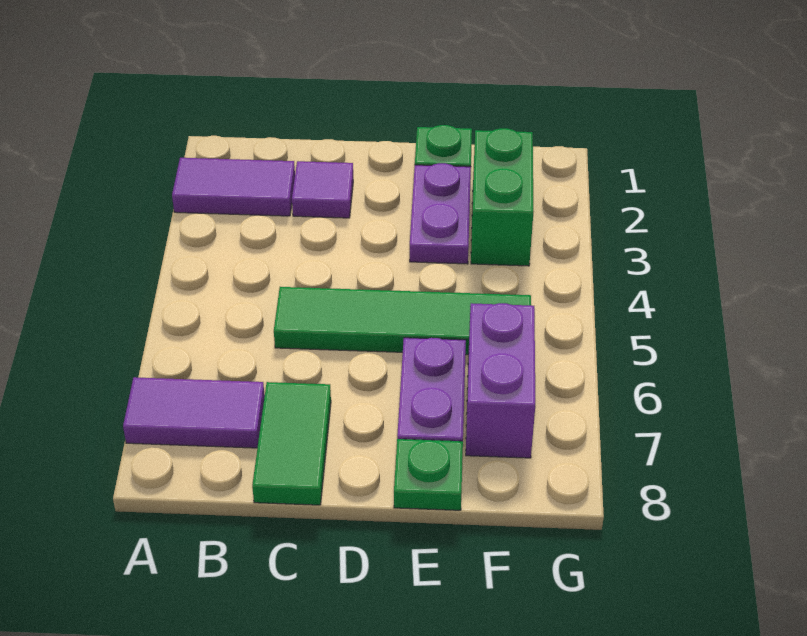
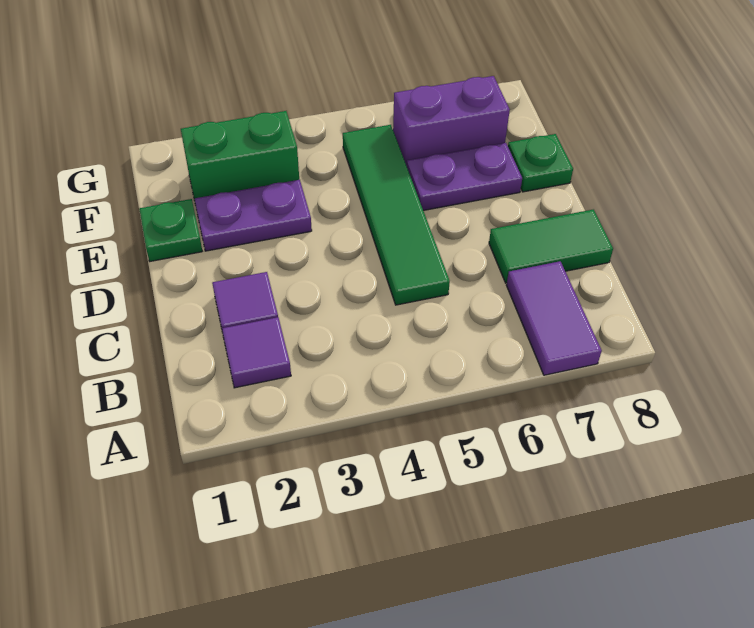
purple tile A2:B2 level 1 -> purple tile B2 level 1

